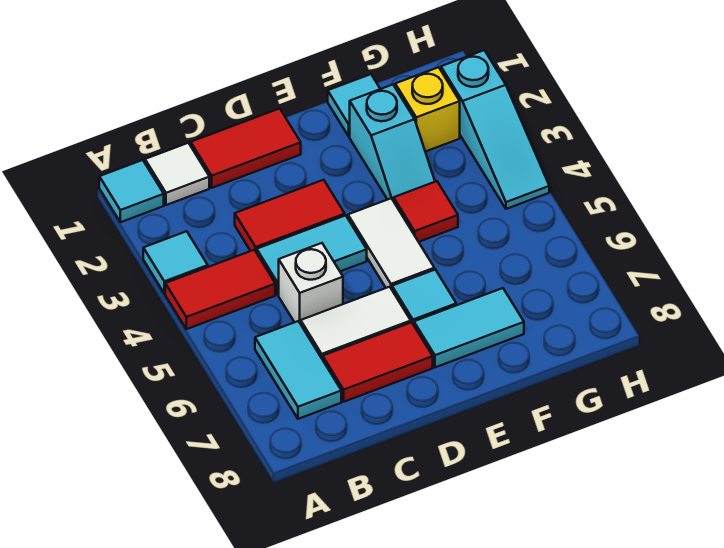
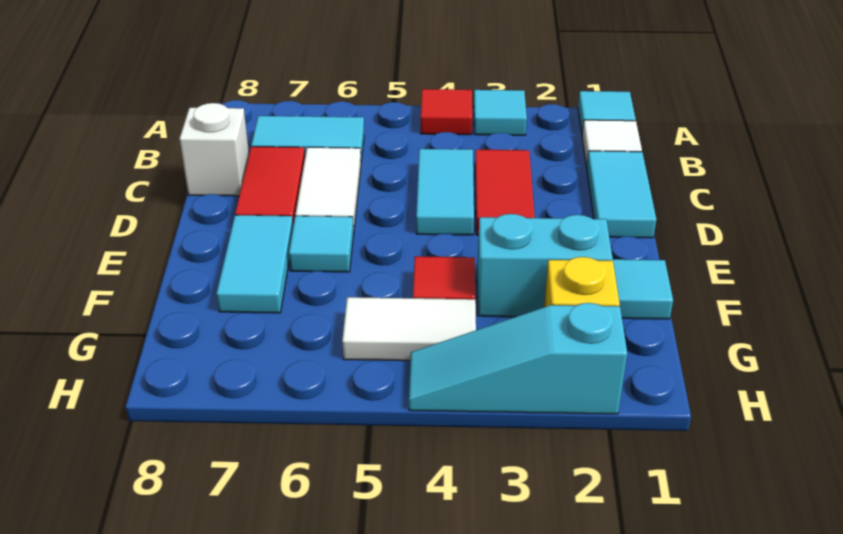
red tile A4:B4 level 1 -> red tile A4 level 1
red tile C1:D1 level 1 -> cyan tile C1:D1 level 1
white brick C5 level 1 -> white brick C8 level 1
white tile E4:E5 level 1 -> white tile G4:G5 level 1
cyan slope F2:F3 level 1 top 2 -> cyan brick F2:F3 level 1

